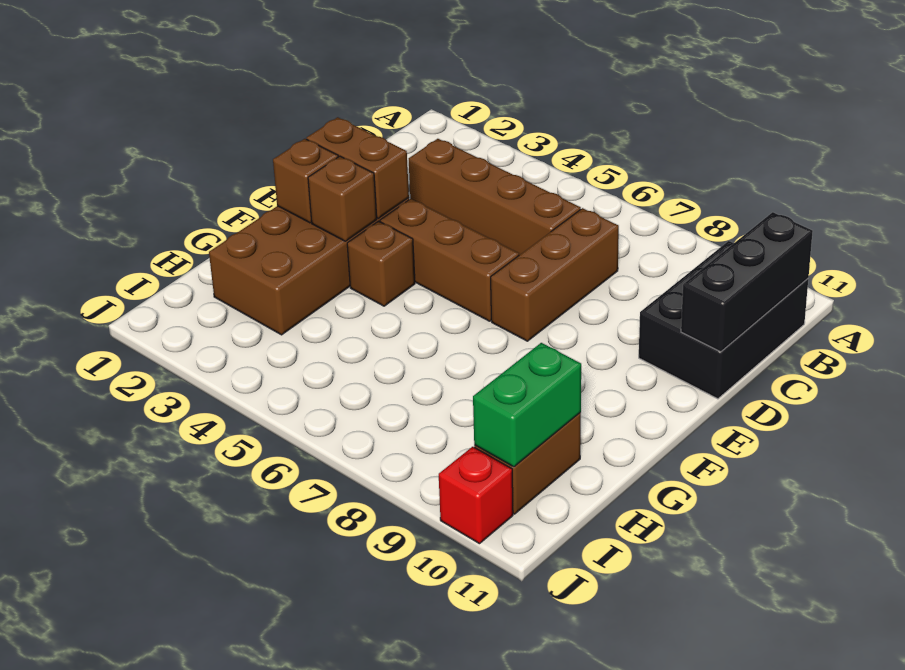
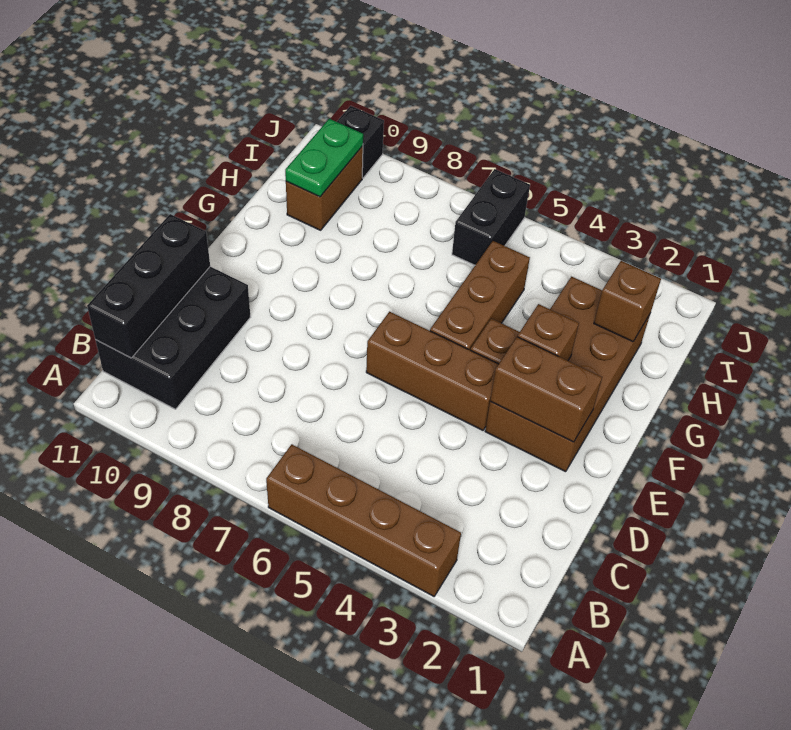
brown brick C3:C6 level 1 -> brown brick A3:A6 level 1
brown brick C7:E7 level 1 -> brown brick F5:H5 level 1
brown brick F2 level 2 -> brown brick H2 level 2
green brick H10:I10 level 2 -> green plate H10:I10 level 2
none -> black brick I6:J6 level 1
red brick J10 level 1 -> black brick J10 level 1

